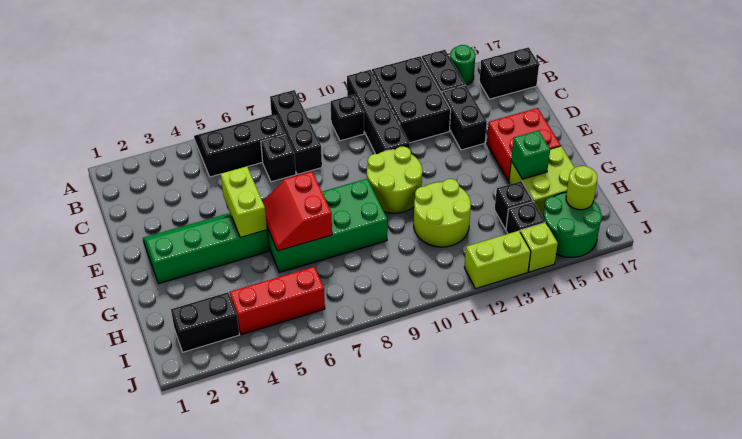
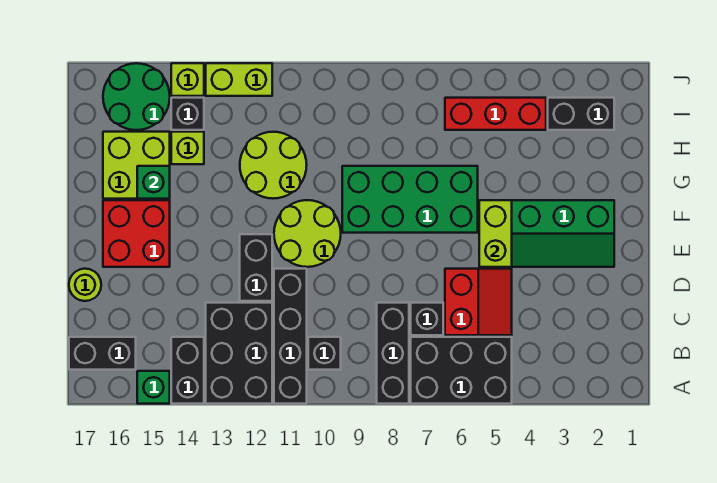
black slope A5:B7 level 1 top B -> black brick A5:B7 level 1
green round brick A15 level 1 -> green brick A15 level 1
black brick C14:D14 level 1 -> black brick D12:E12 level 1
red slope F6:G7 level 2 top 7 -> red slope C5:D6 level 1 top 6
black brick H14 level 1 -> lime brick H14 level 1
lime round brick I16 level 2 -> lime round brick D17 level 1

